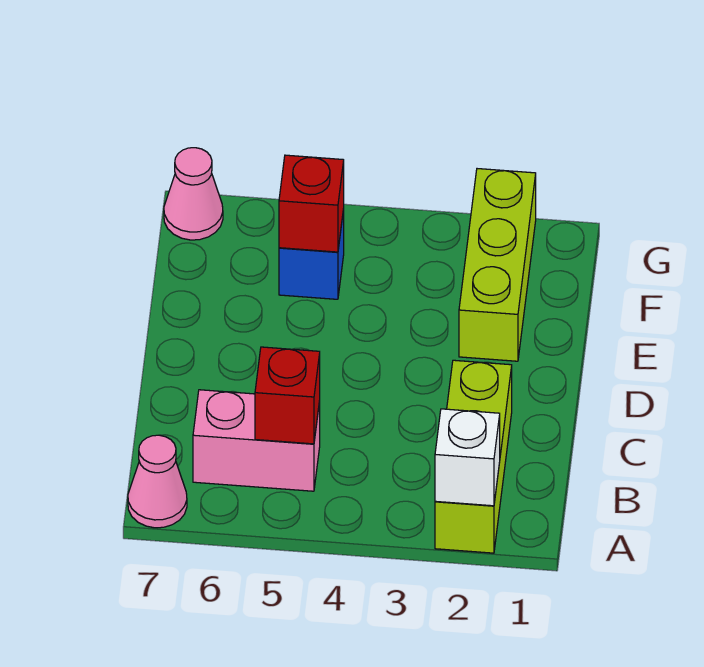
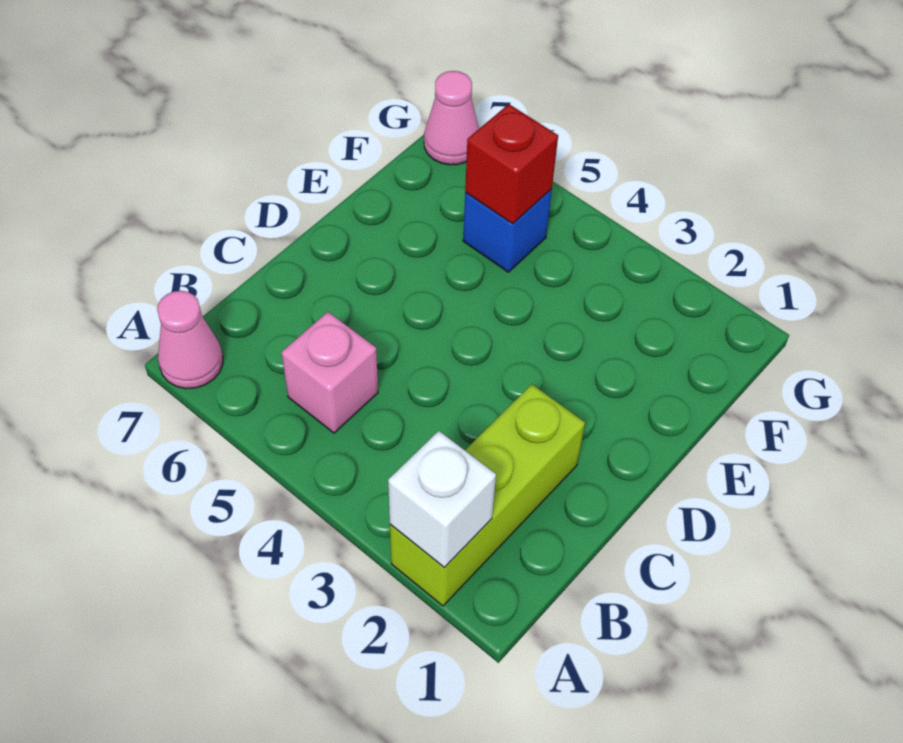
pink brick B5:B6 level 1 -> pink brick B5 level 1
red brick B5 level 2 -> none
lime brick E2:G2 level 1 -> none

